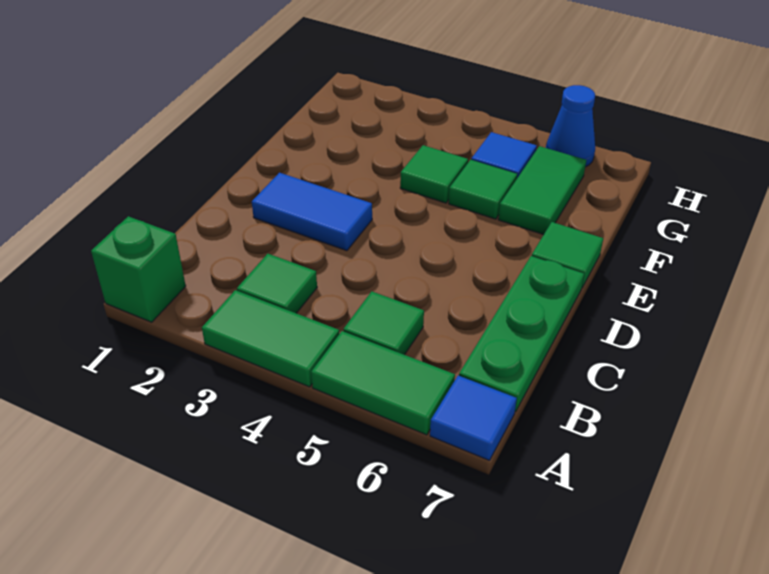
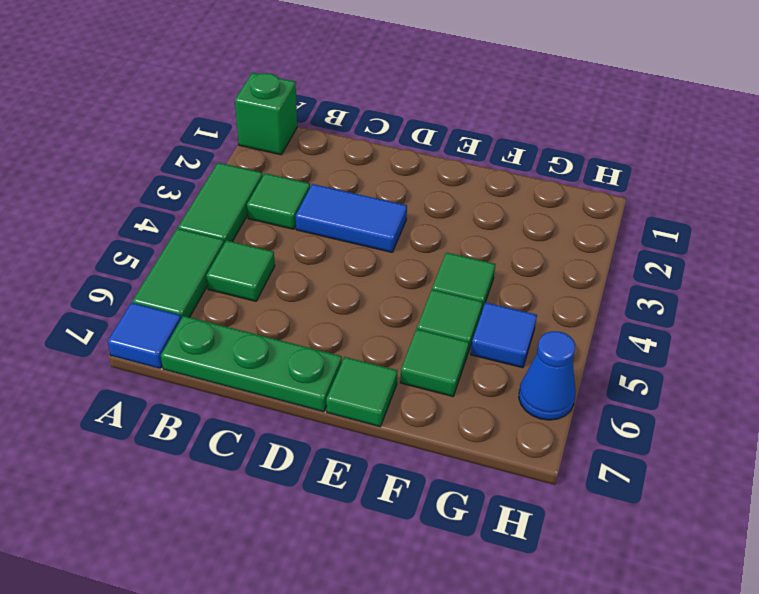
blue tile D2:D3 level 1 -> blue tile C3:D3 level 1
green tile F6:G6 level 1 -> green tile F6 level 1

